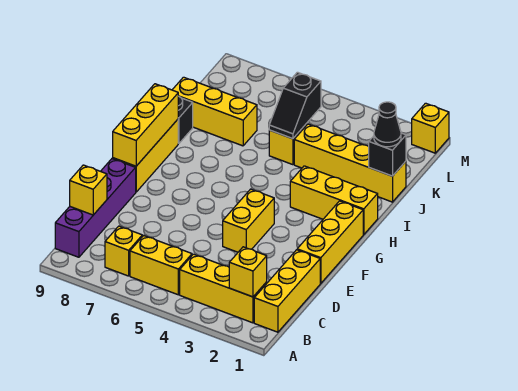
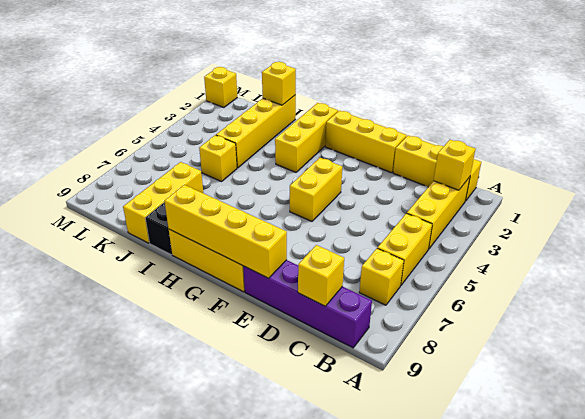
yellow brick E4:F4 level 1 -> yellow brick F4:F5 level 1
yellow brick F9:H9 level 2 -> yellow brick E9:H9 level 2
black brick J1 level 2 -> yellow brick J1 level 2
black cone J1 level 3 -> none
black slope J5:K5 level 2 top K -> none

